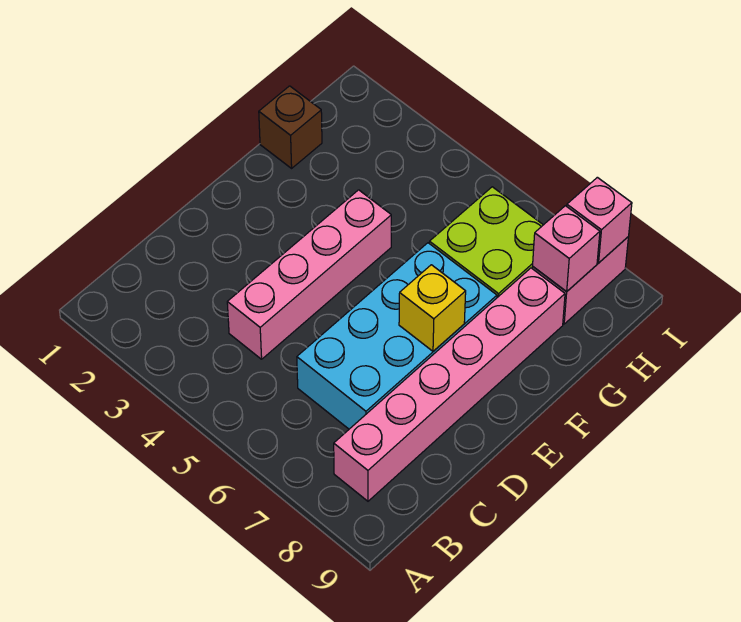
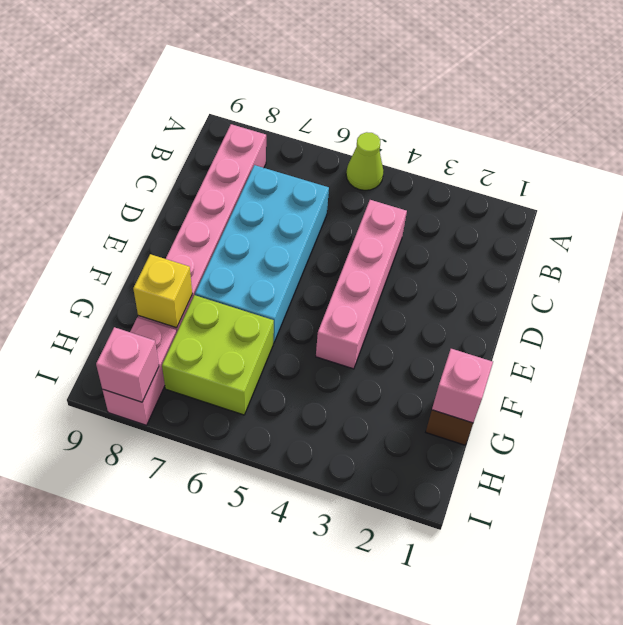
none -> lime cone A5 level 1
yellow brick E7 level 2 -> yellow brick G8 level 2
pink brick H8 level 2 -> pink brick G1 level 2

